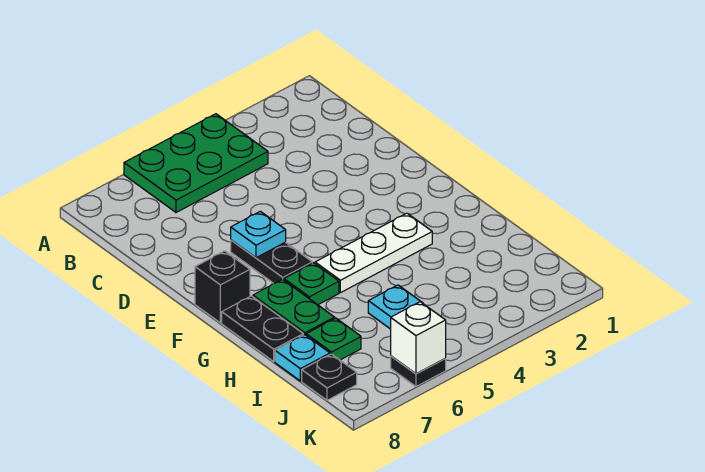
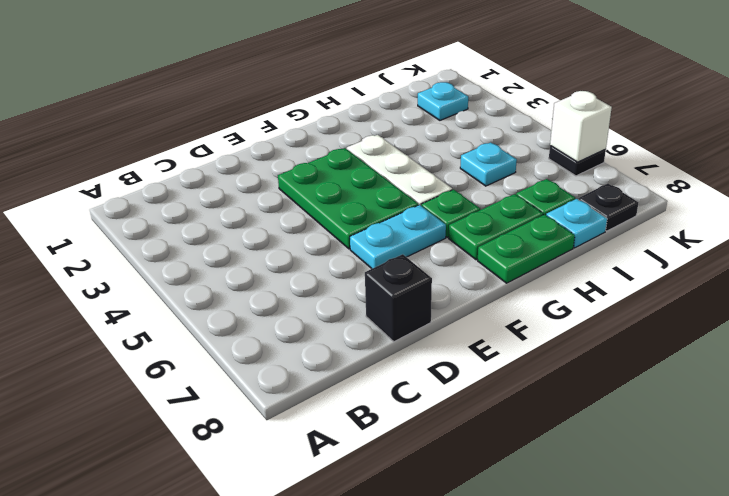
green plate A4:B6 level 1 -> green plate E3:F5 level 1
black plate E6:F6 level 1 -> cyan plate E6:F6 level 1
cyan plate E6 level 2 -> cyan plate J2 level 1
black brick F8 level 1 -> black brick D8 level 1
black plate G8:H8 level 1 -> green plate G8:H8 level 1

